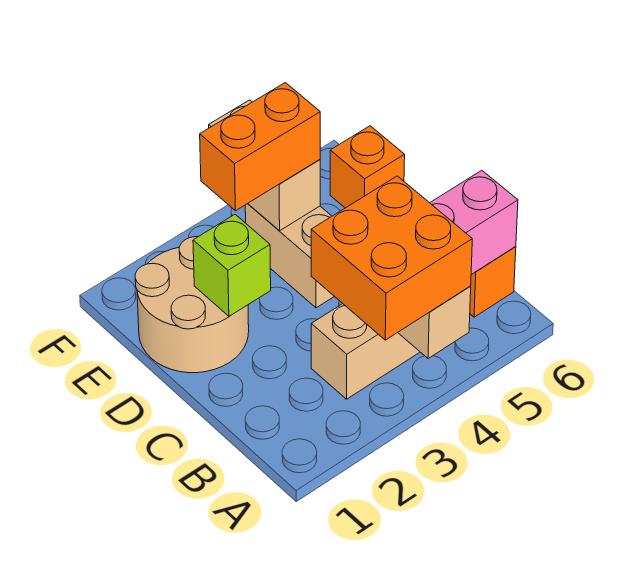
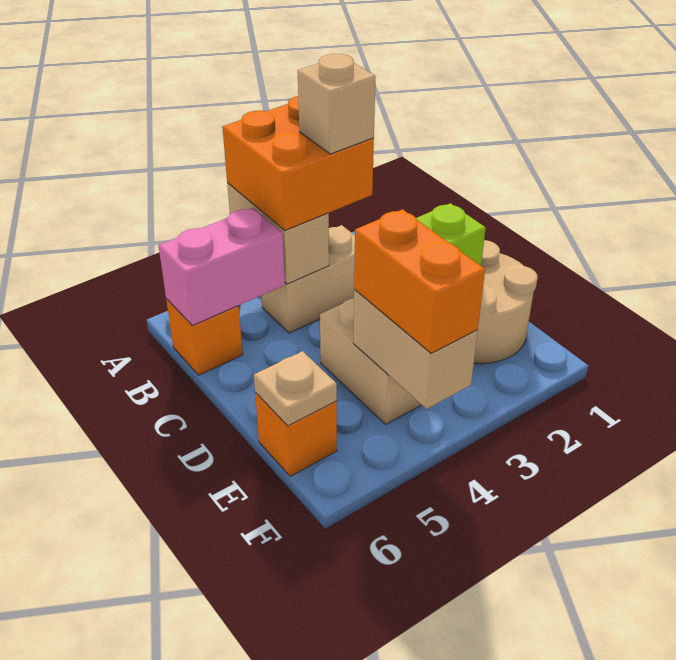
none -> tan brick B3 level 4
orange brick E3:E4 level 3 -> orange brick E4:F4 level 3
none -> tan plate E6 level 2

